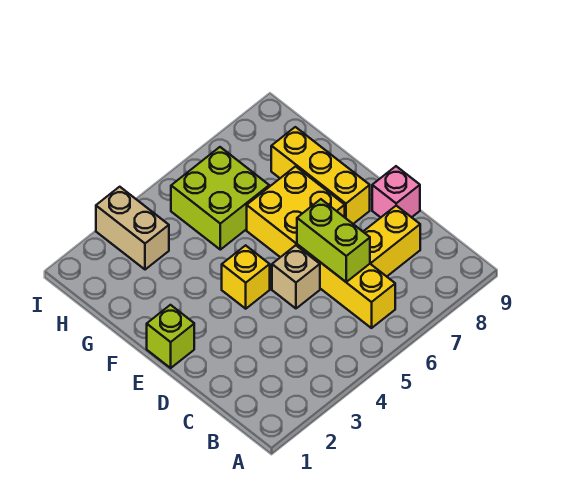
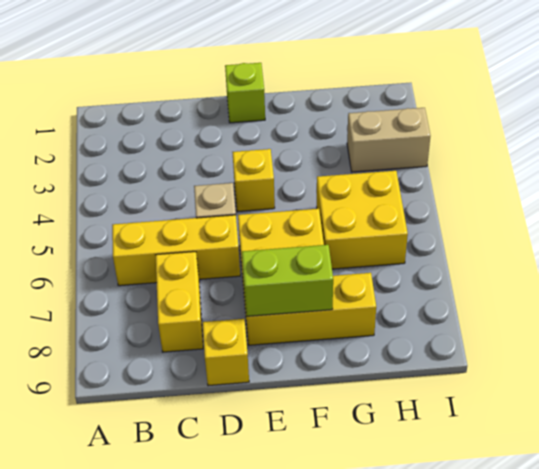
lime brick C6:D6 level 2 -> lime brick E8:F8 level 2
pink brick D9 level 1 -> yellow brick D9 level 1
lime brick G5:H6 level 1 -> yellow brick G5:H6 level 1

